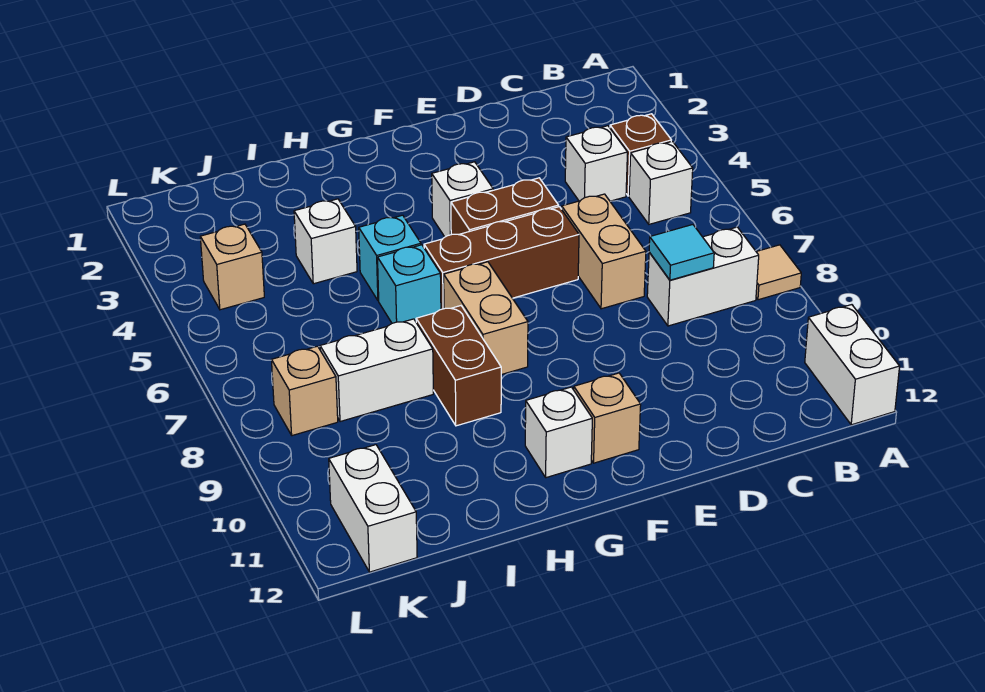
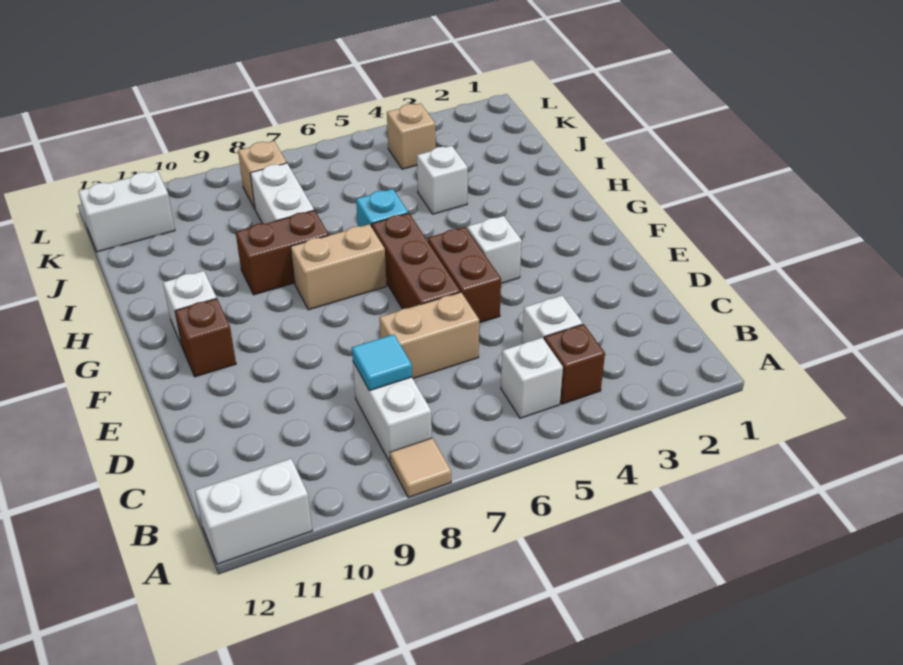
tan brick F11 level 1 -> brown brick F11 level 1
cyan brick H5 level 1 -> none

